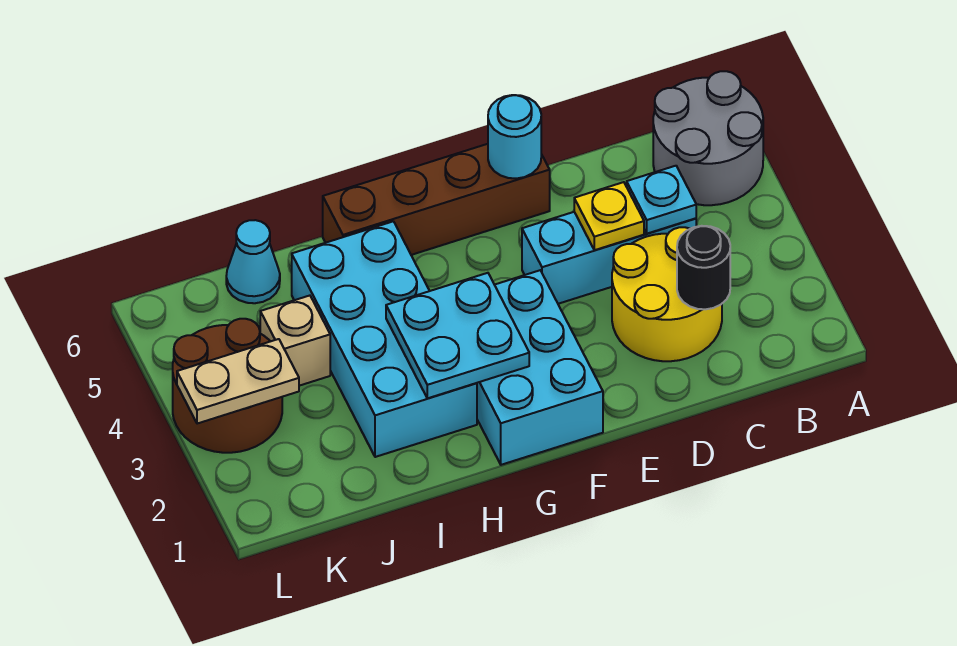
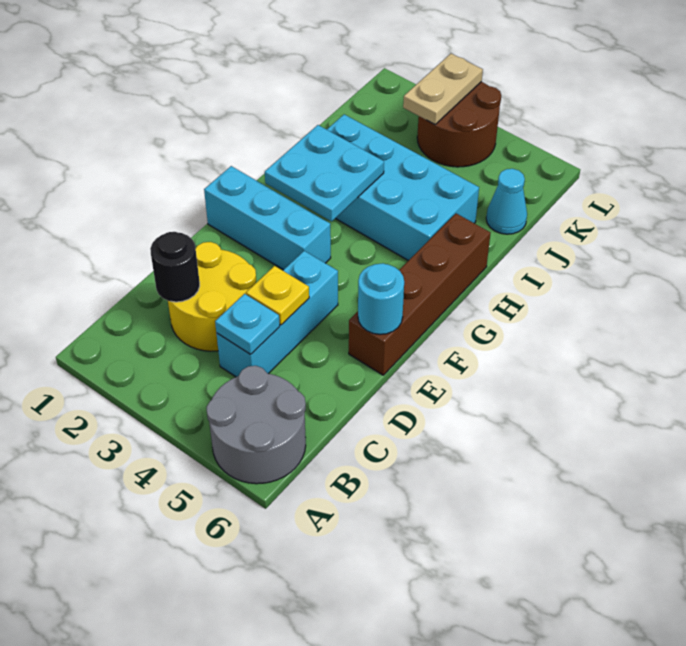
cyan brick F1:G3 level 1 -> cyan brick F1:F3 level 1
tan brick J4 level 1 -> none

